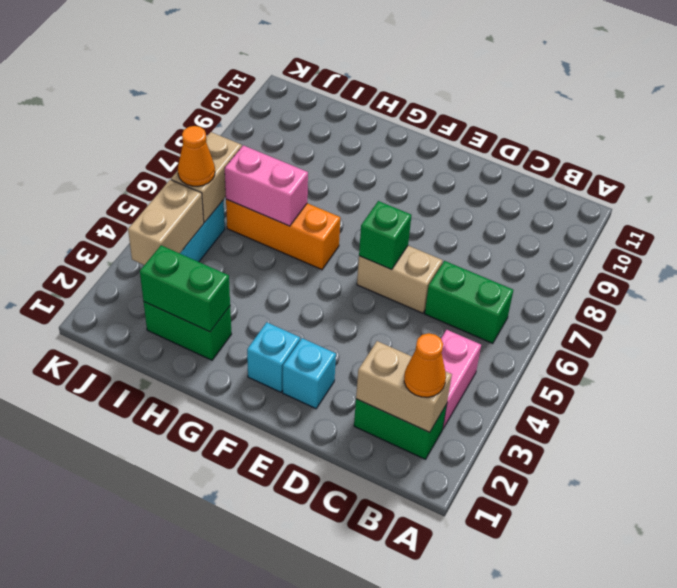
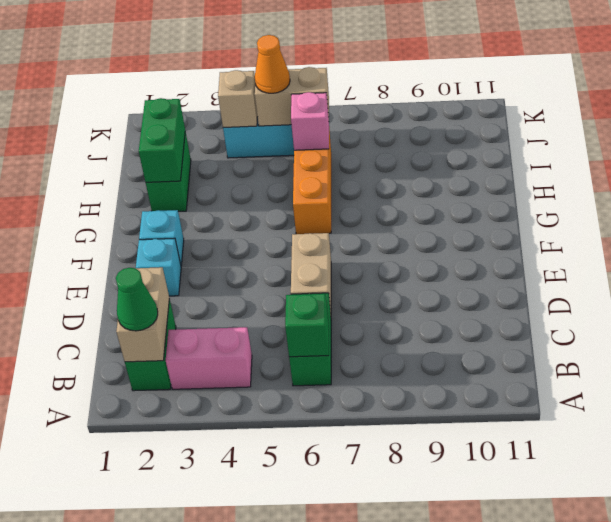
orange cone B2 level 3 -> green cone B2 level 3
green brick E6 level 2 -> green brick B6 level 2
pink brick H6:I6 level 2 -> pink brick I6 level 2
tan brick J3:J4 level 2 -> tan brick J4 level 2

